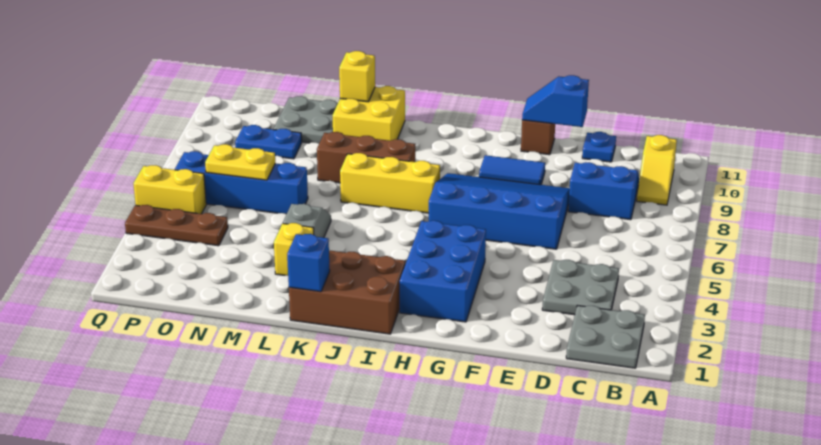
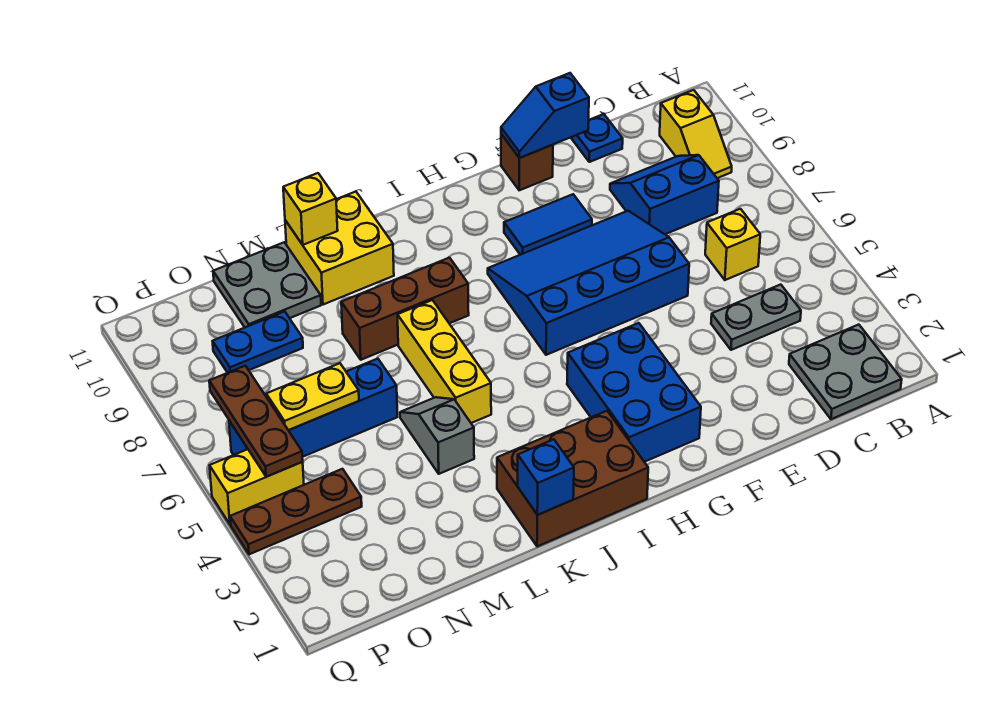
grey plate C3:D4 level 1 -> grey plate C4:D4 level 1
yellow brick I7:K7 level 1 -> yellow brick K5:K7 level 1
yellow brick L3 level 1 -> yellow brick C6 level 1
none -> brown plate P5:P7 level 2

